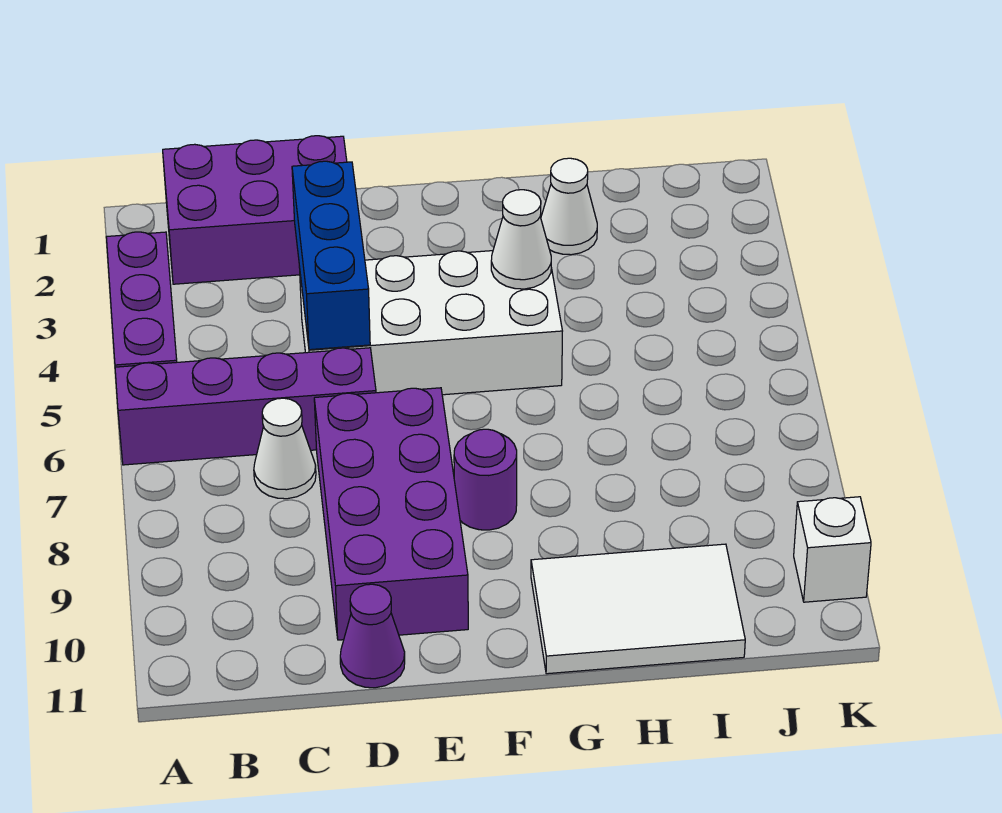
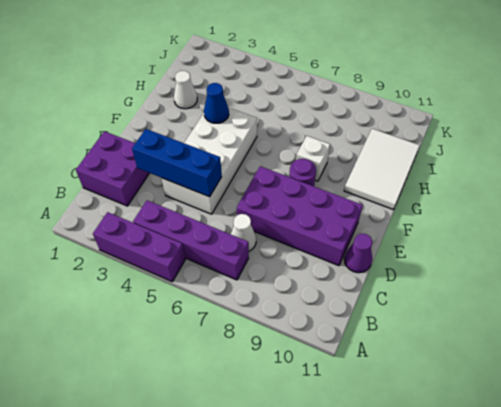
purple brick A6:D6 level 1 -> purple brick B4:B7 level 1
purple brick B1:D2 level 1 -> purple brick C1:D2 level 1
white cone G4 level 2 -> blue cone G4 level 2
white brick K10 level 1 -> white brick G8 level 1

